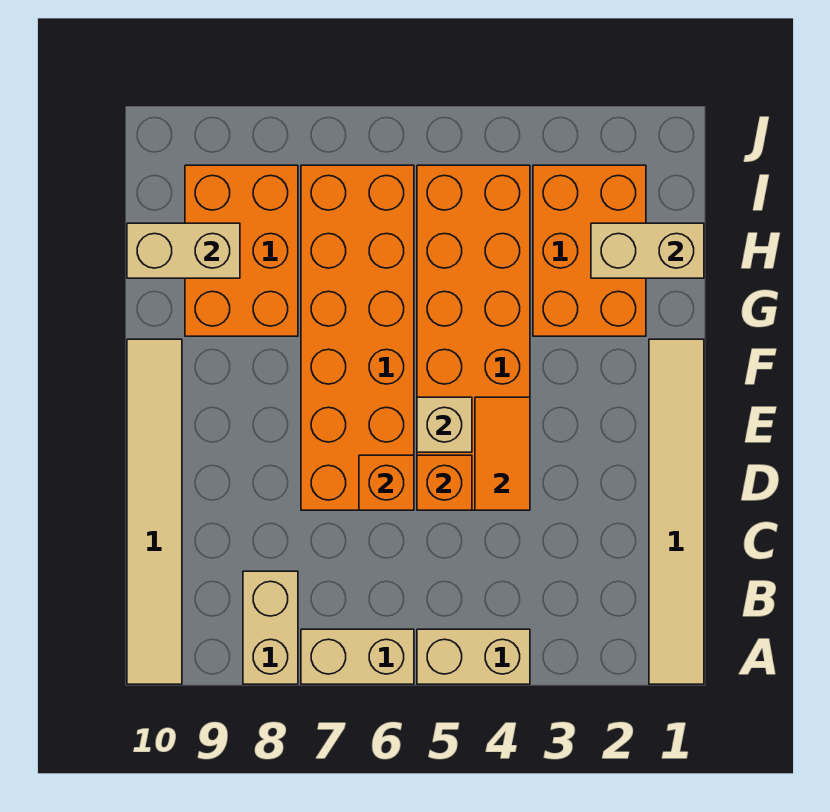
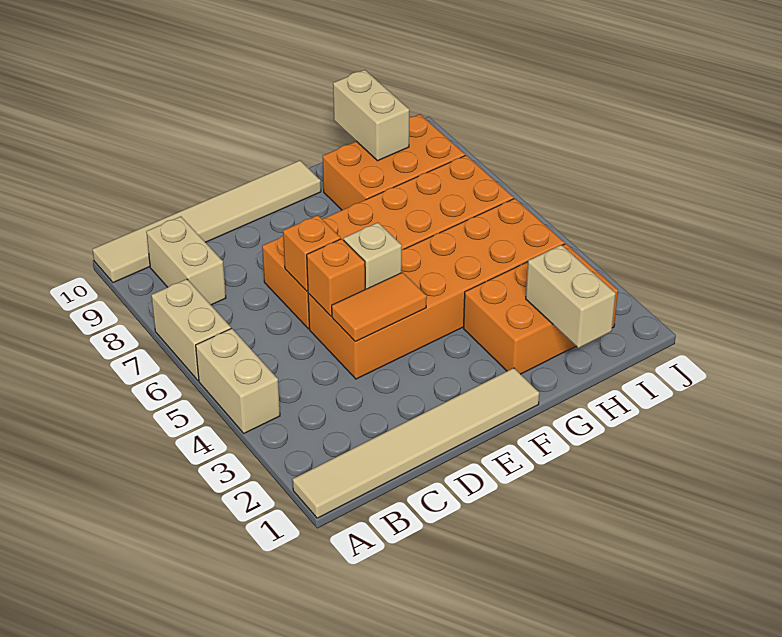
tan brick A8:B8 level 1 -> tan brick B8:B9 level 1

